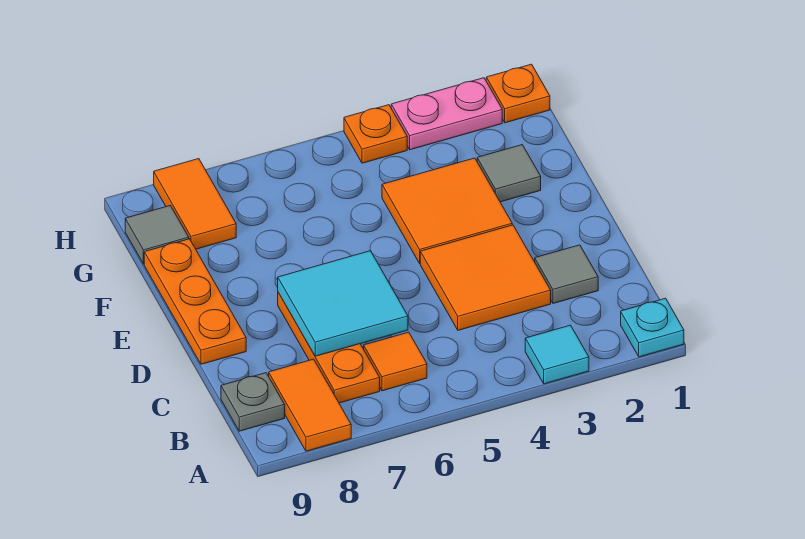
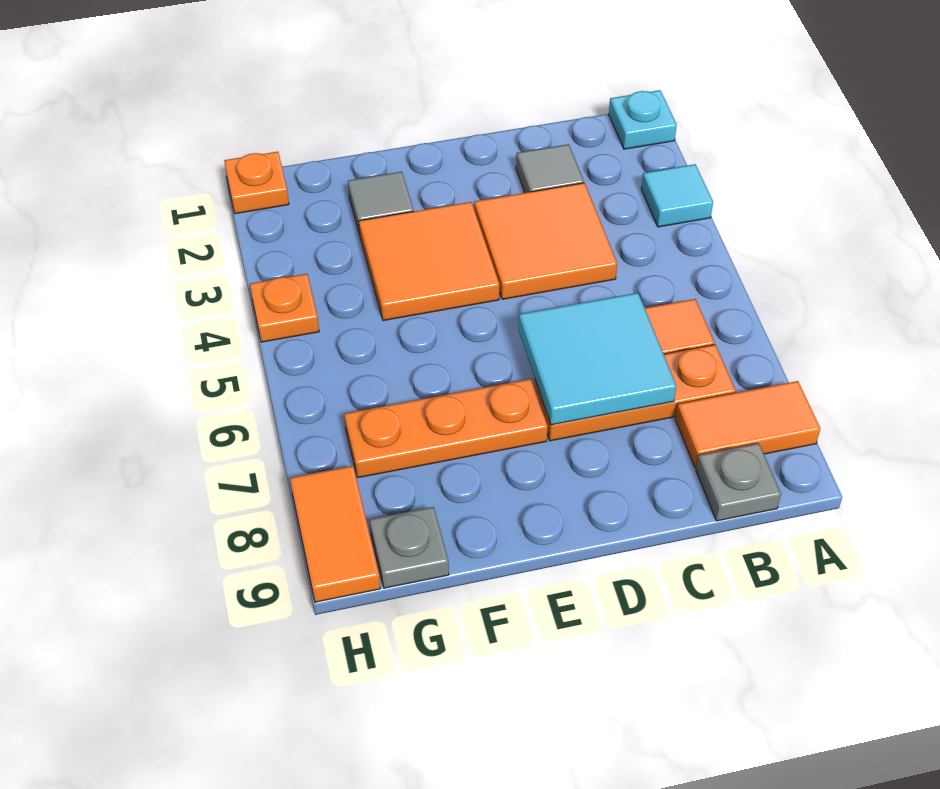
orange plate D9:F9 level 1 -> orange plate E7:G7 level 1
orange tile G8:H8 level 1 -> orange tile H8:H9 level 1
grey tile G9 level 1 -> grey plate G9 level 1
pink plate H2:H3 level 1 -> none

